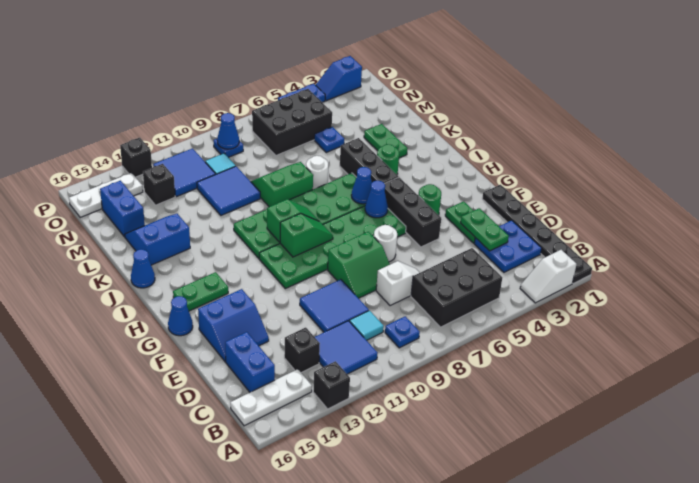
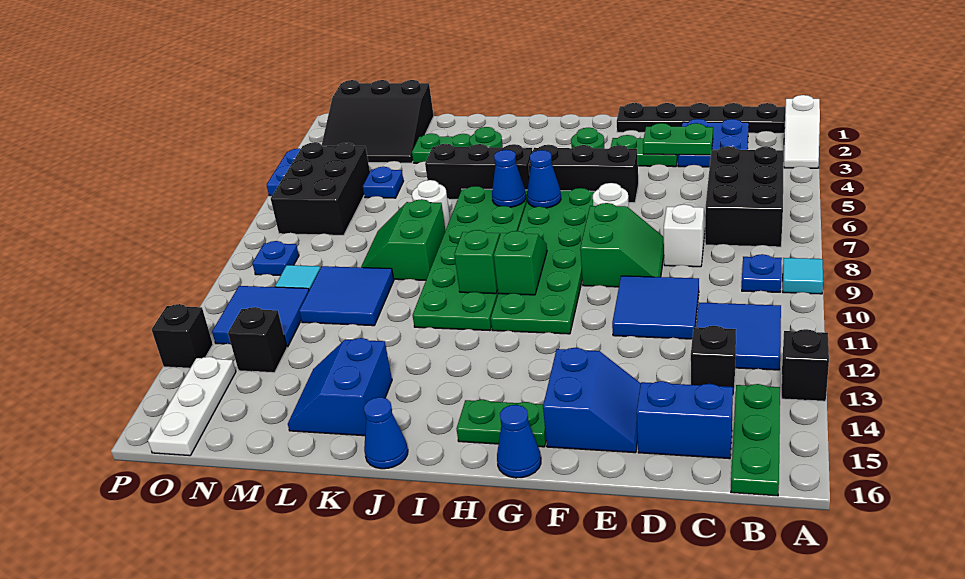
white plate B14:B16 level 1 -> green plate B14:B16 level 1
cyan tile C10 level 1 -> cyan tile A9 level 1
green plate H14:H15 level 1 -> green plate G15:H15 level 1
none -> black slope M1:O3 level 1 top 1
blue brick M15:N15 level 1 -> none
blue cone O9 level 2 -> none
blue slope P2:P3 level 1 top 2 -> none

